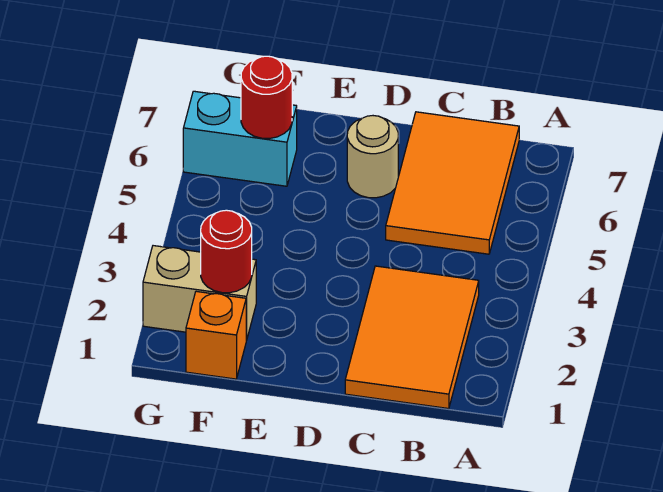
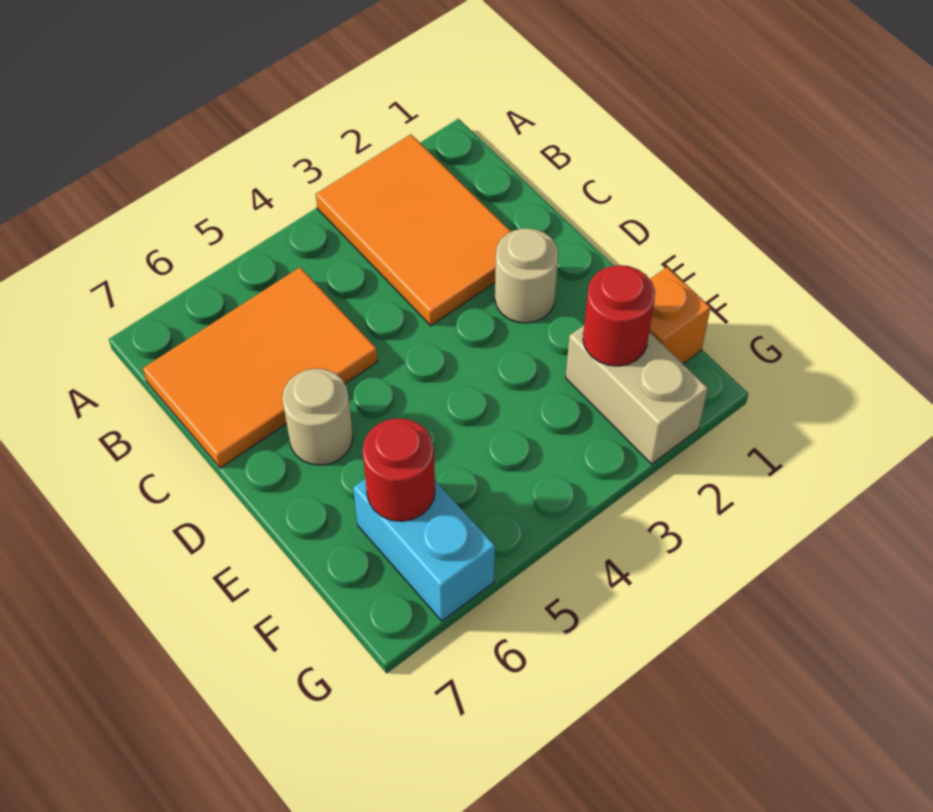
orange tile B1:C3 level 1 -> orange tile A2:C3 level 1
none -> tan round brick D2 level 1

